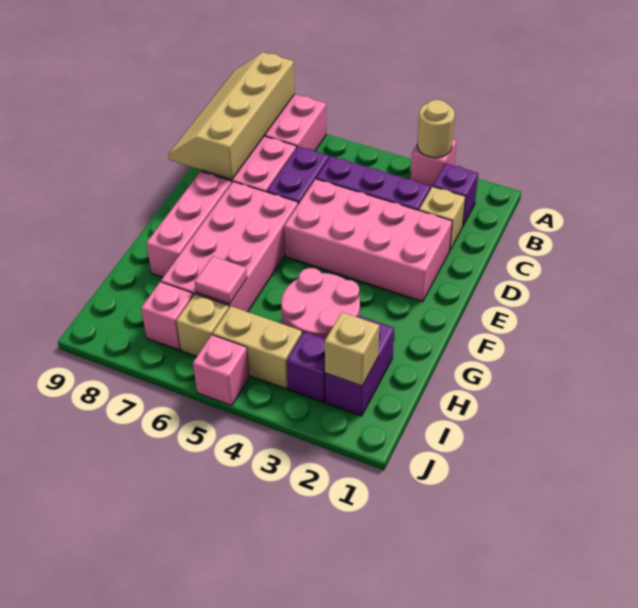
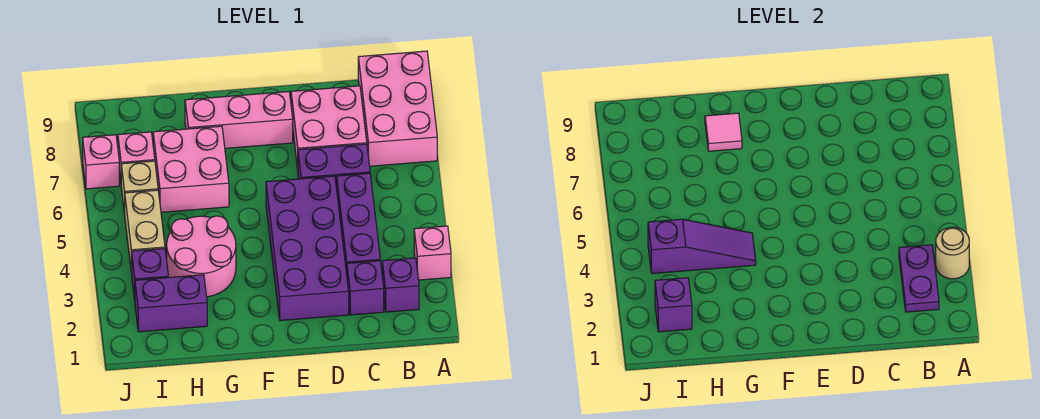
tan slope A8:D9 level 2 top 8 -> none
none -> purple plate B2:B3 level 2
tan brick C2 level 1 -> purple brick C2 level 1
pink brick D2:E5 level 1 -> purple brick D2:E5 level 1
pink brick E6:H7 level 1 -> pink brick G6:H7 level 1
none -> purple slope G4:I4 level 2 top I
pink tile H6 level 2 -> pink tile G8 level 2
tan brick I2 level 2 -> purple brick I2 level 2
pink brick J5 level 1 -> pink brick J7 level 1

